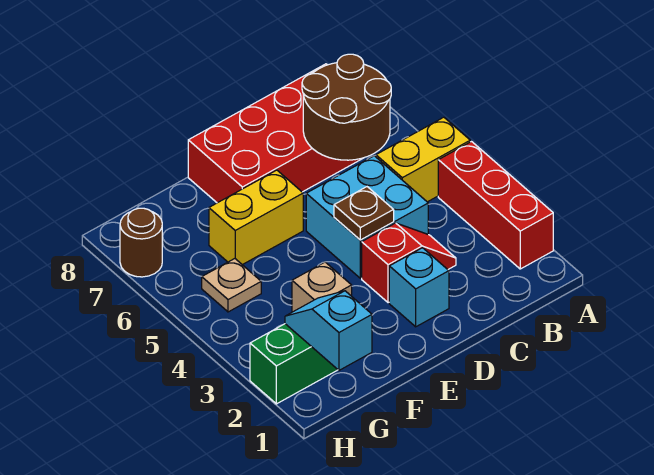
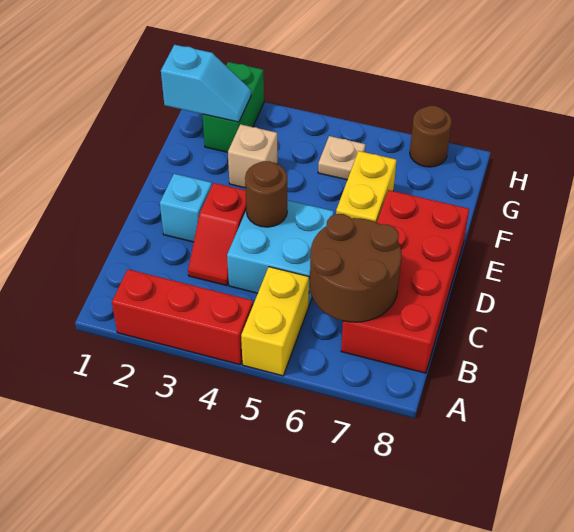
brown plate D4 level 2 -> brown round brick D4 level 2

